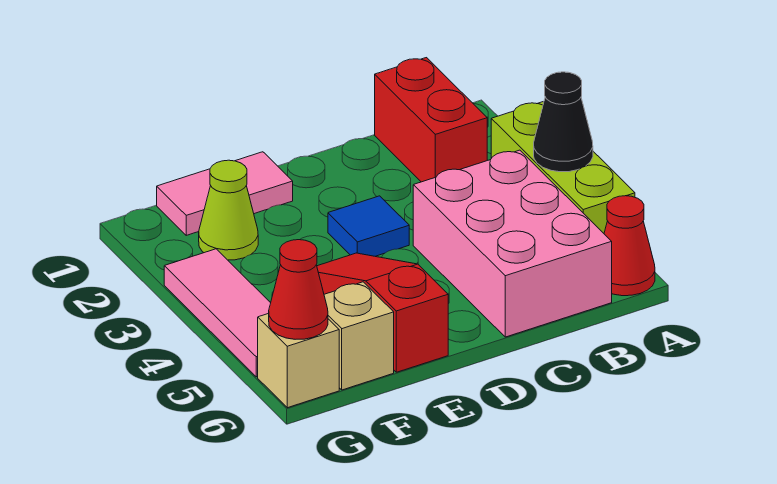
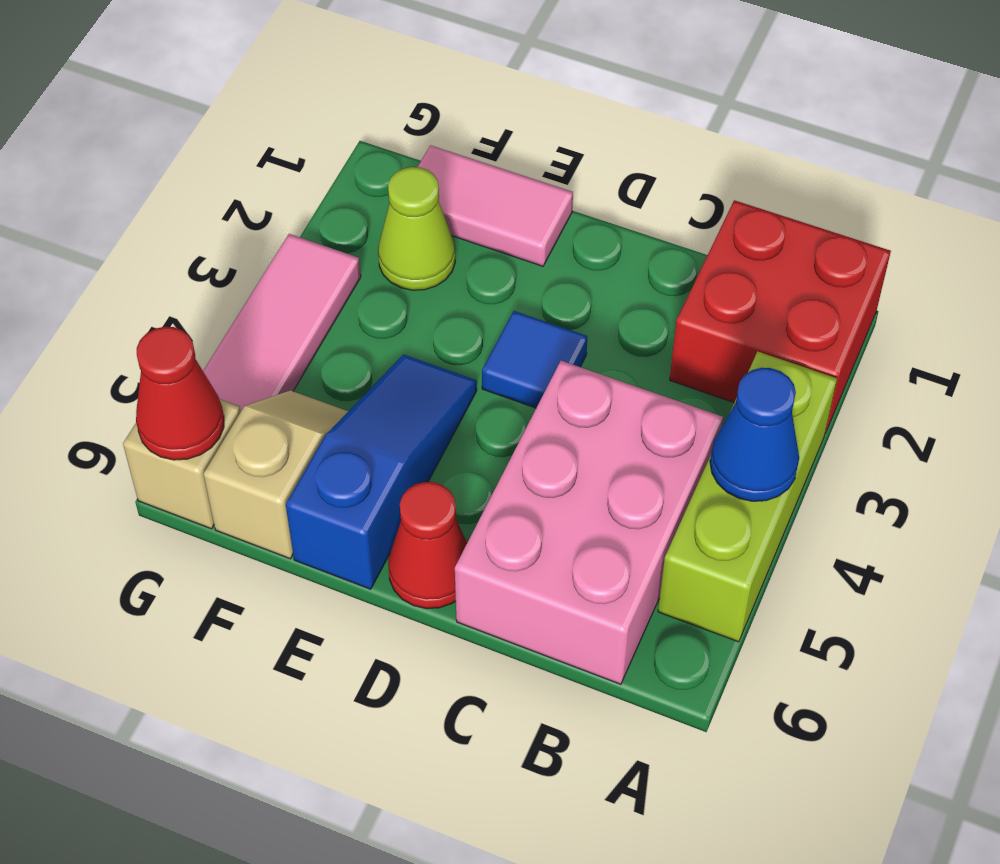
black cone A4 level 2 -> blue cone A4 level 2
red cone A6 level 1 -> red cone D6 level 1
red brick B1:B2 level 1 -> red brick A1:B2 level 1
red slope E4:E6 level 1 top 6 -> blue slope E4:E6 level 1 top 6

